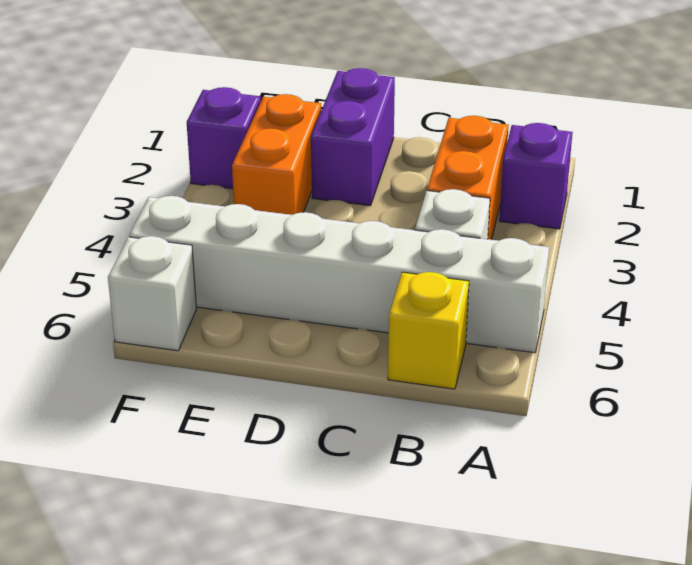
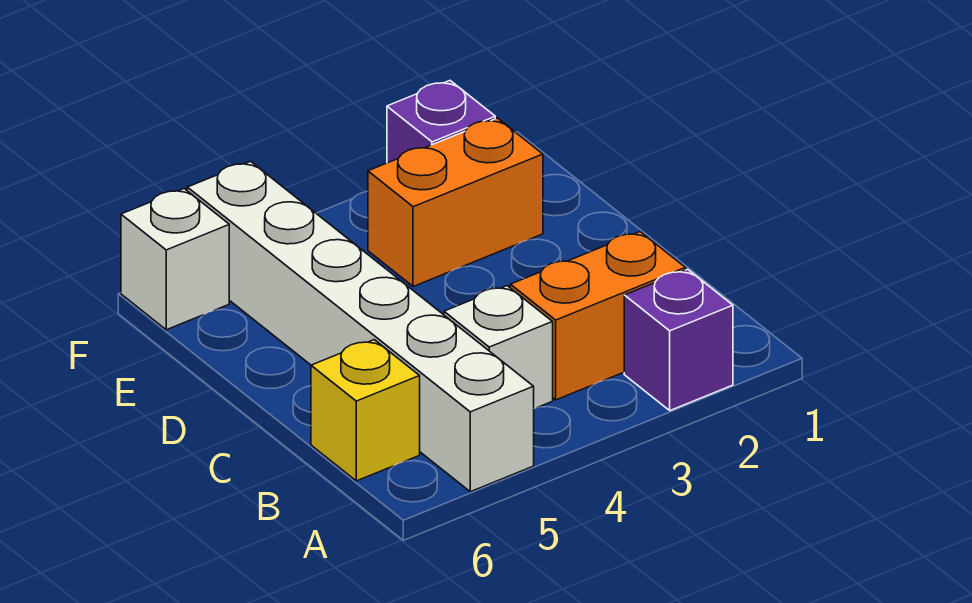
purple brick D1:D2 level 1 -> none

